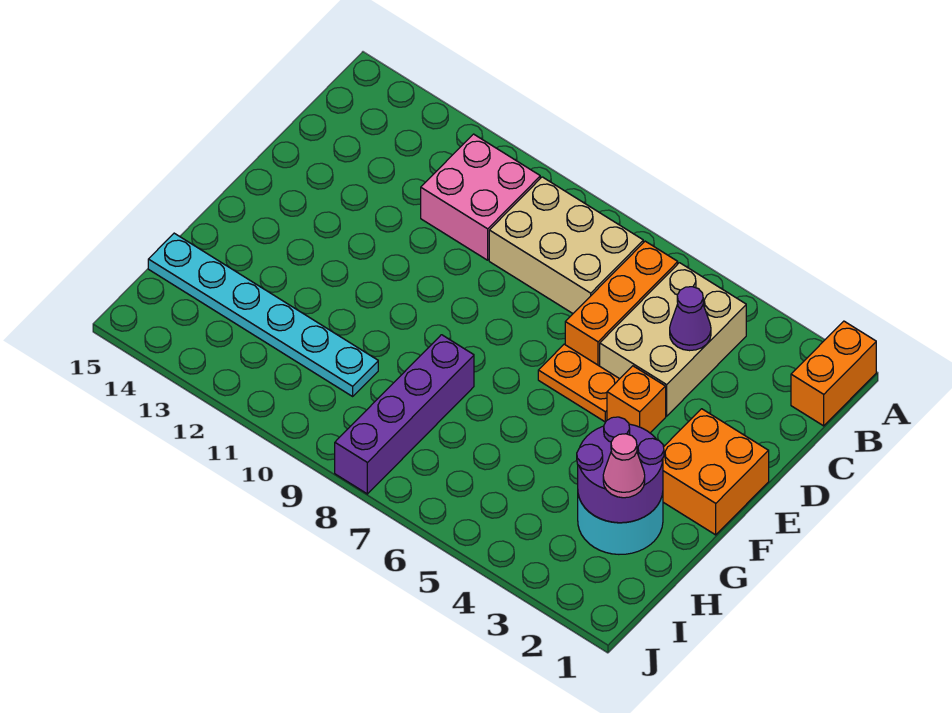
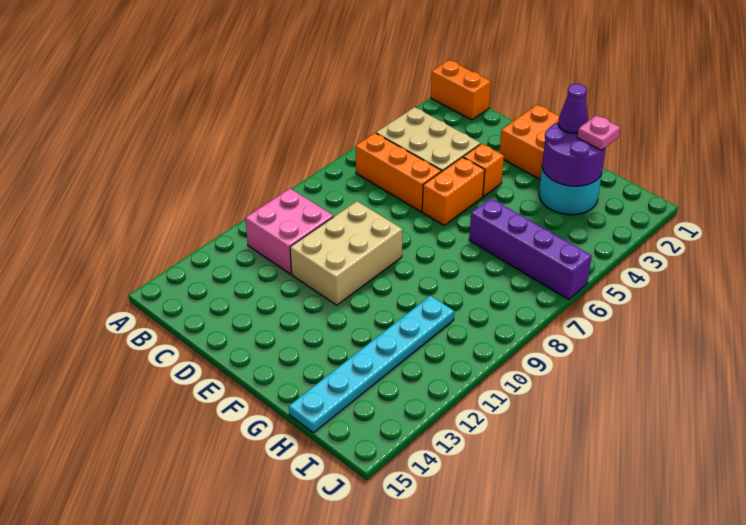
tan brick B7:C9 level 1 -> tan brick D9:E11 level 1
purple cone C4 level 2 -> purple cone G2 level 3
orange plate E5:E6 level 1 -> orange brick E5:E6 level 1
purple brick G8:J8 level 1 -> purple brick G6:J6 level 1
pink cone H2 level 3 -> pink plate H2 level 3

